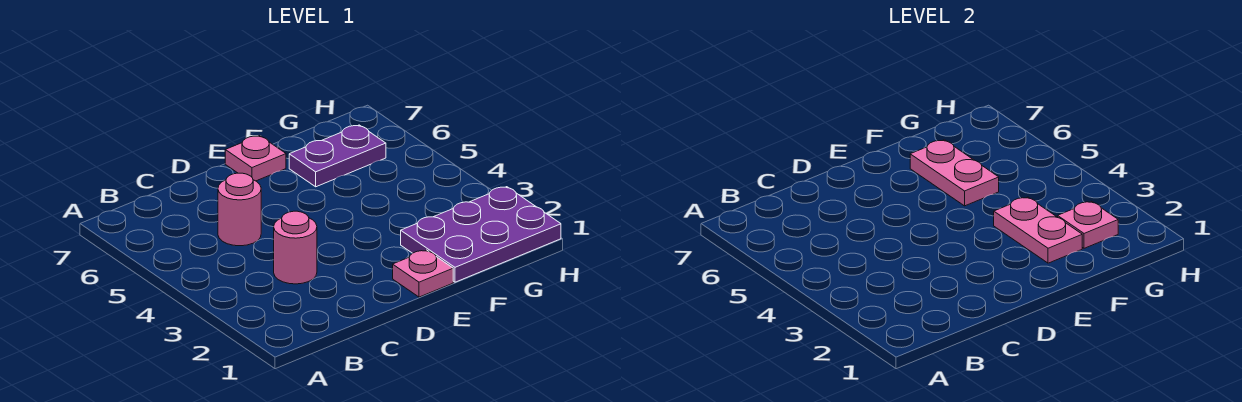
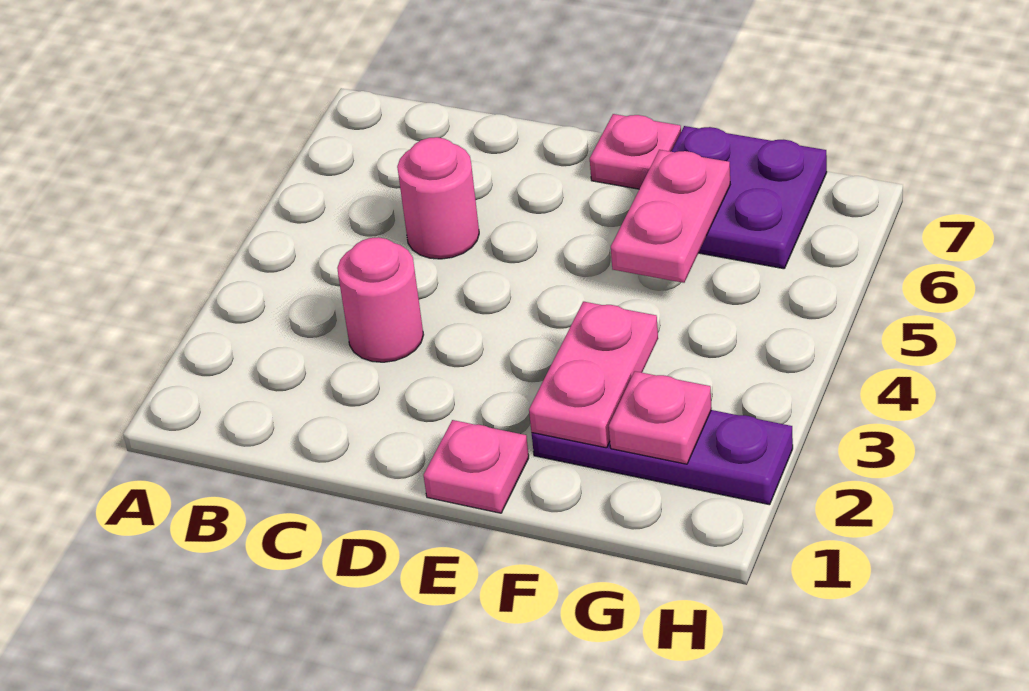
purple plate F1:H2 level 1 -> purple plate F2:H2 level 1
purple plate F6:G6 level 1 -> purple plate F6:G7 level 1

